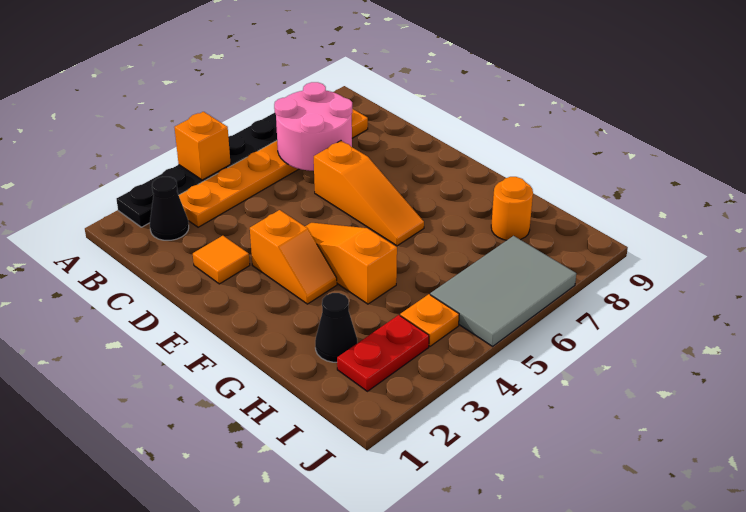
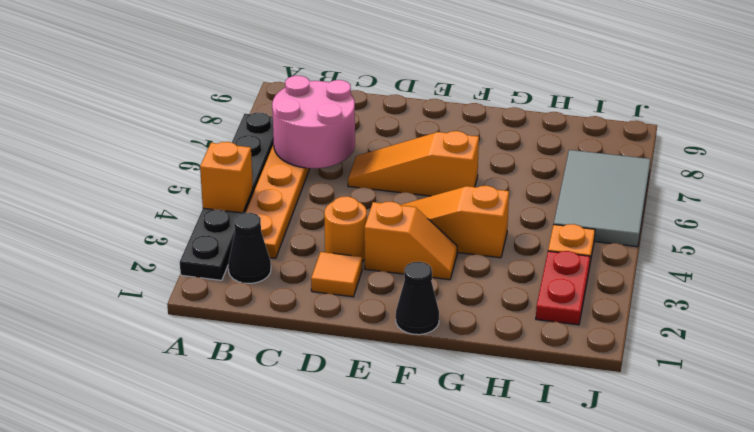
orange slope D6:F6 level 1 top D -> orange slope D6:F6 level 1 top F
black cone H2 level 1 -> black cone F1 level 1
orange round brick H8 level 1 -> orange round brick D3 level 1

